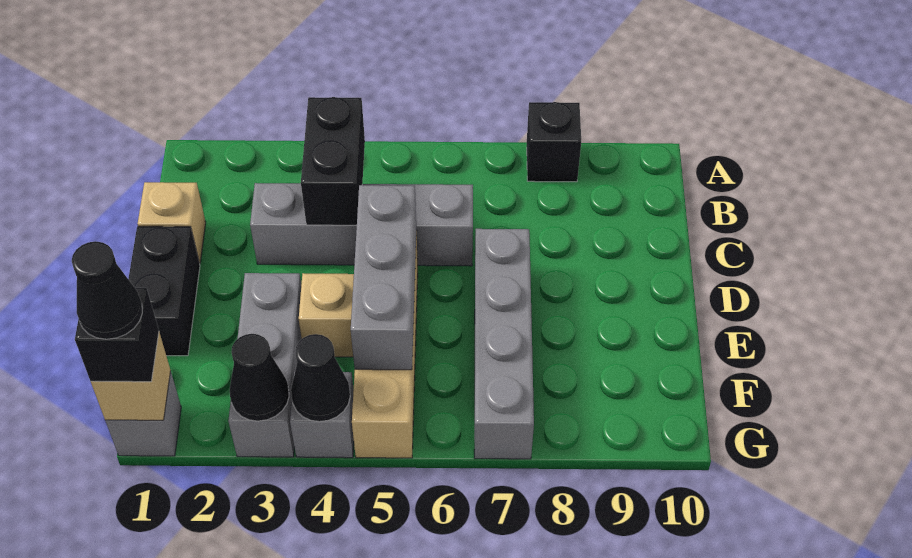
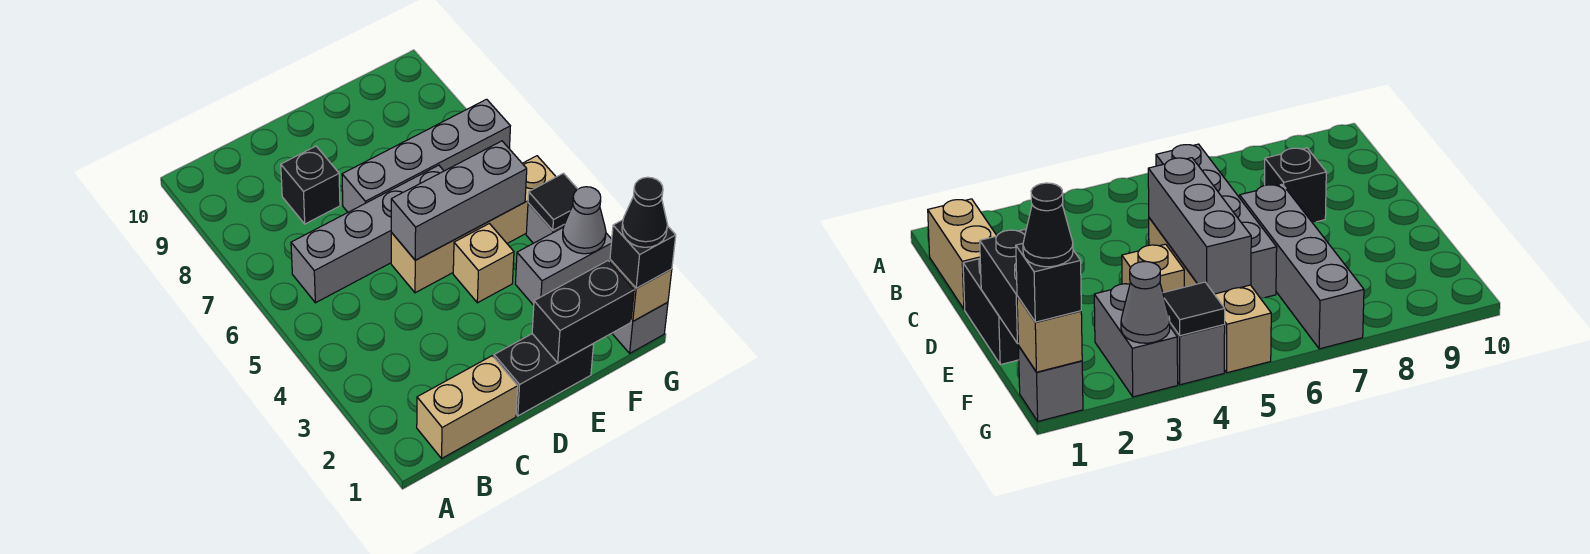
black brick A8 level 1 -> black brick C8 level 1
black brick B4:C4 level 2 -> black brick E1:F1 level 2
tan brick C1 level 1 -> tan brick B1:C1 level 1
grey brick C3:C6 level 1 -> grey brick B6:E6 level 1
grey brick E3:G3 level 1 -> grey brick F3:G3 level 1
black cone G3 level 2 -> grey cone G3 level 2
black cone G4 level 2 -> black tile G4 level 2

